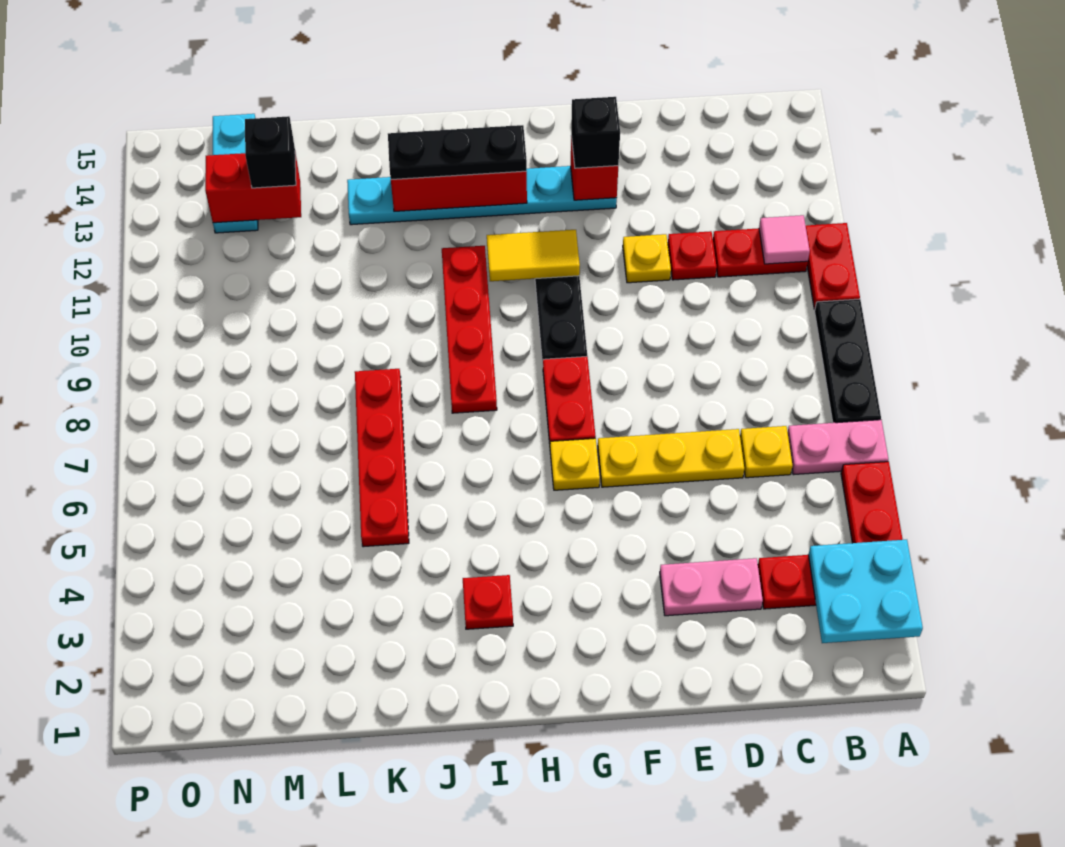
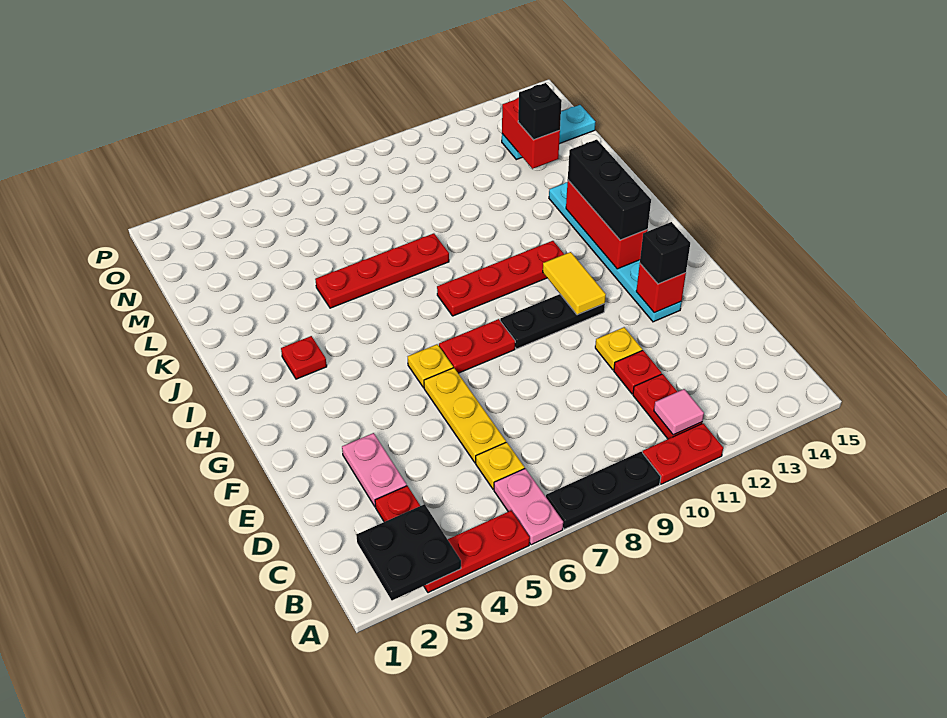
cyan plate A2:B3 level 2 -> black plate A2:B3 level 2
black plate H13:J13 level 3 -> black brick H13:J13 level 3

